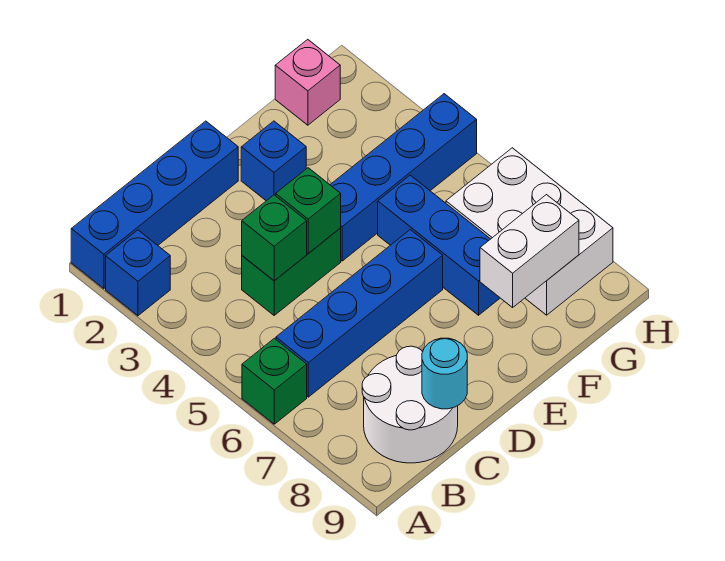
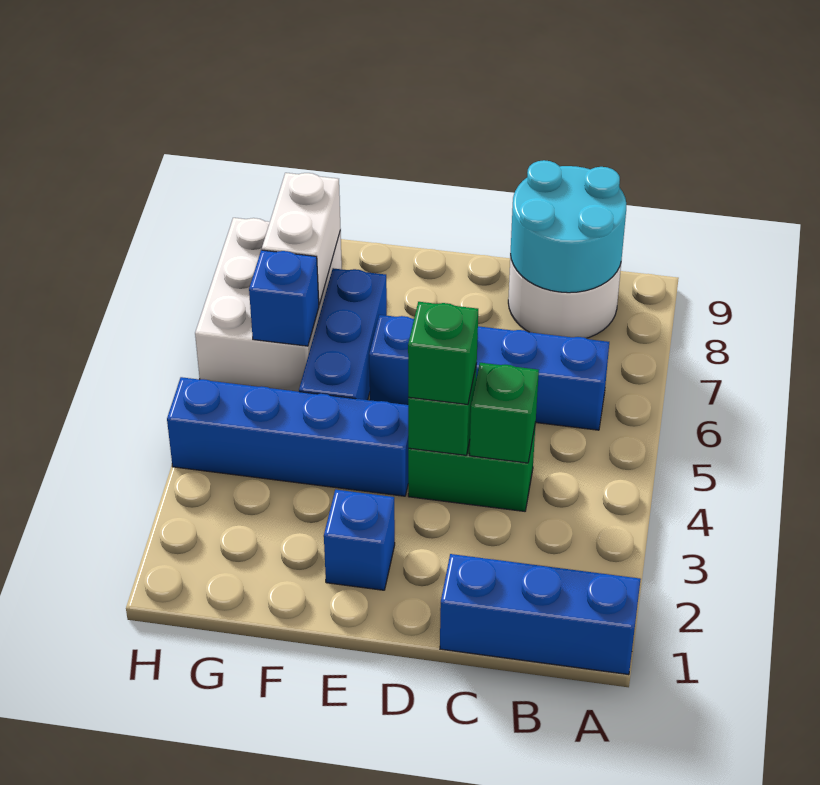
blue brick A1:D1 level 1 -> blue brick A1:C1 level 1
blue brick A2 level 1 -> blue brick G6 level 2
green brick A6 level 1 -> green brick D4 level 3
cyan round brick C9 level 2 -> cyan round brick B8:C9 level 2
white brick F8:G8 level 2 -> white brick G7:G8 level 2
pink brick G1 level 1 -> none

